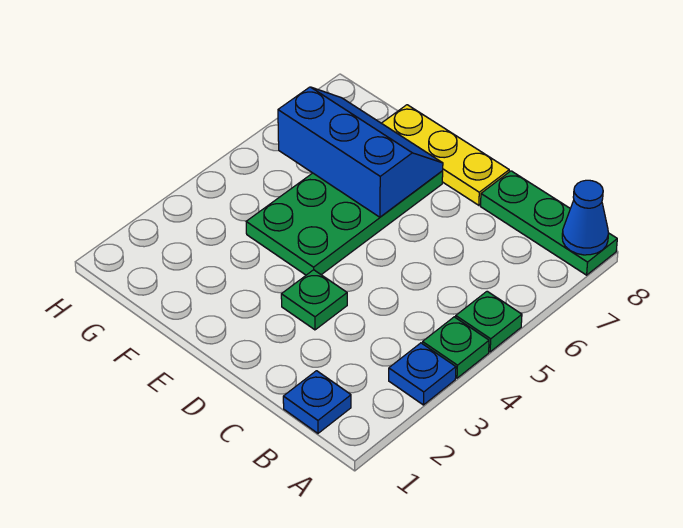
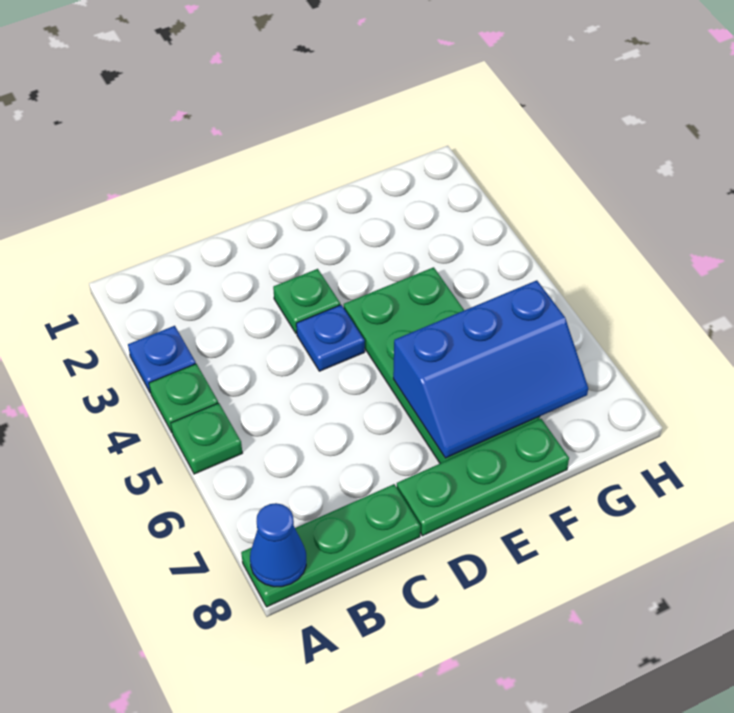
blue plate B1 level 1 -> blue plate D4 level 1
yellow plate D8:F8 level 1 -> green plate D8:F8 level 1

